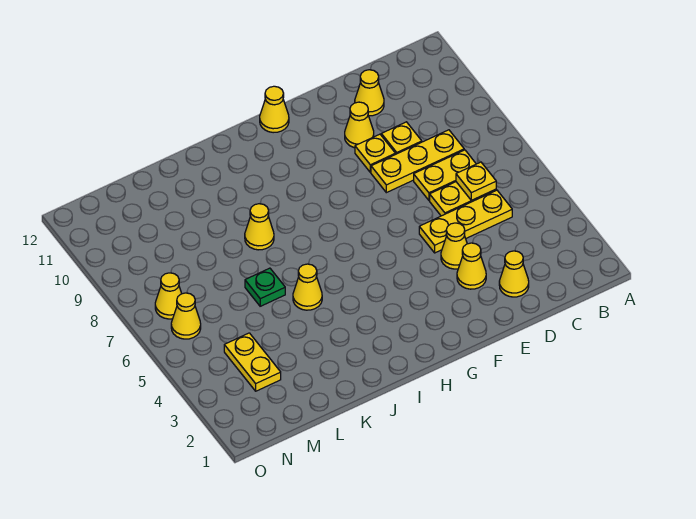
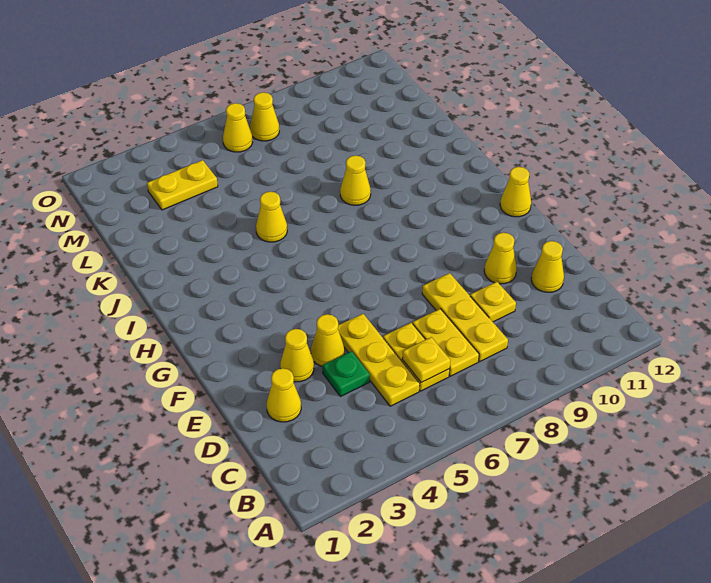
yellow plate E9 level 1 -> none
green plate K6 level 1 -> green plate D4 level 1

